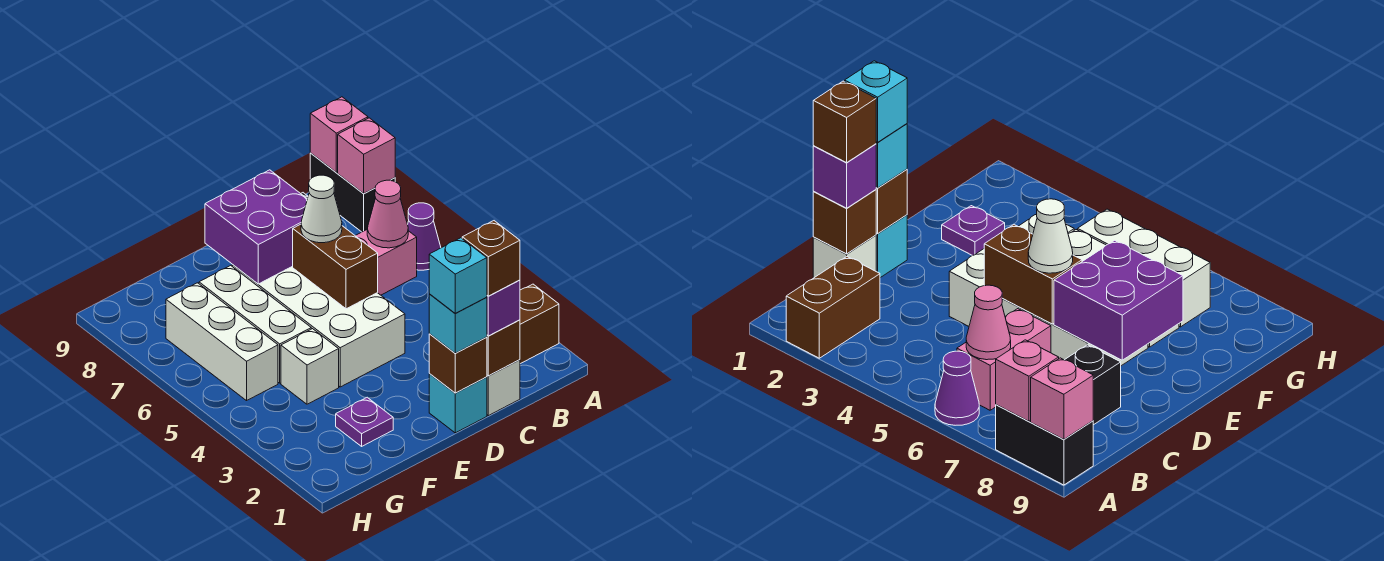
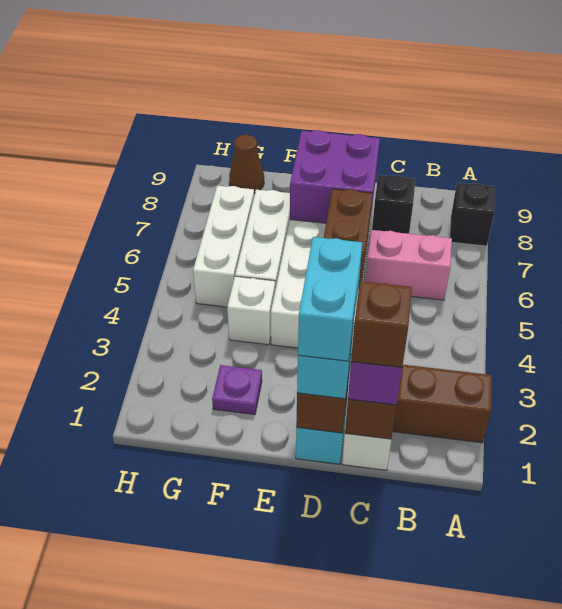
purple cone A6 level 1 -> none
black brick A8:A9 level 1 -> black brick A8 level 1
pink brick A8 level 2 -> none
pink brick A9 level 2 -> none
pink cone B6 level 2 -> none
cyan brick D1 level 4 -> cyan brick D1:D2 level 4
white cone D6 level 3 -> none
none -> brown cone G9 level 1

